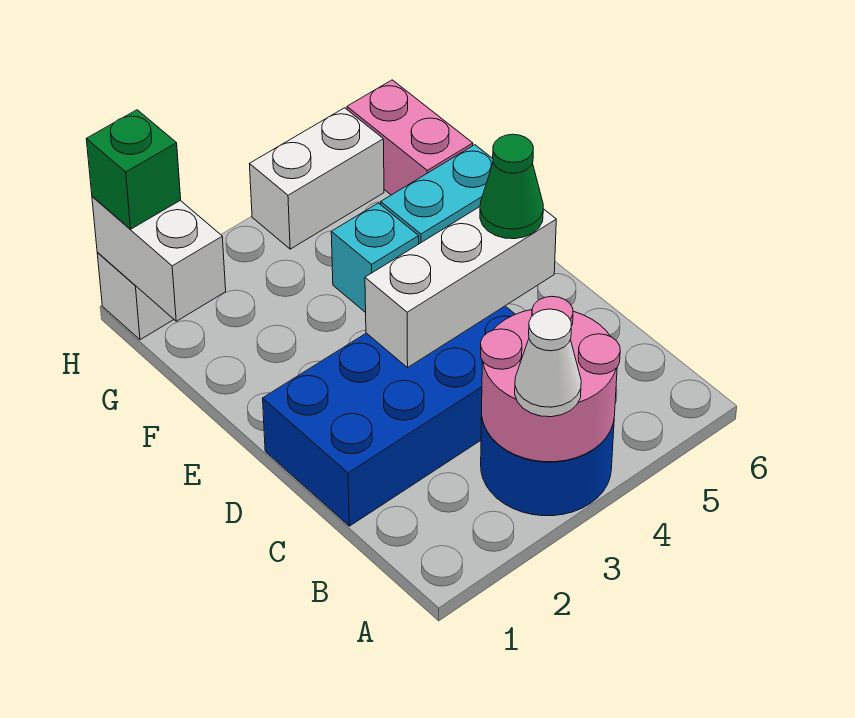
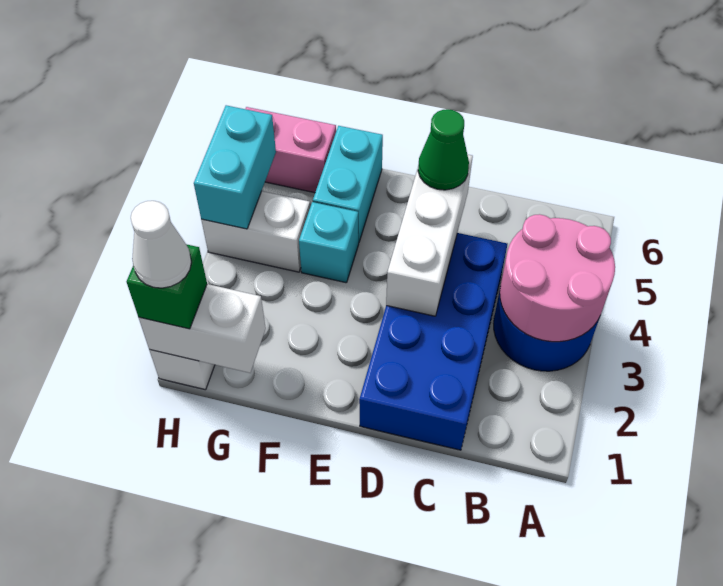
white cone A3 level 3 -> white cone H1 level 4
white brick H4:H5 level 1 -> white brick G4:H4 level 1
none -> cyan brick H4:H5 level 2

